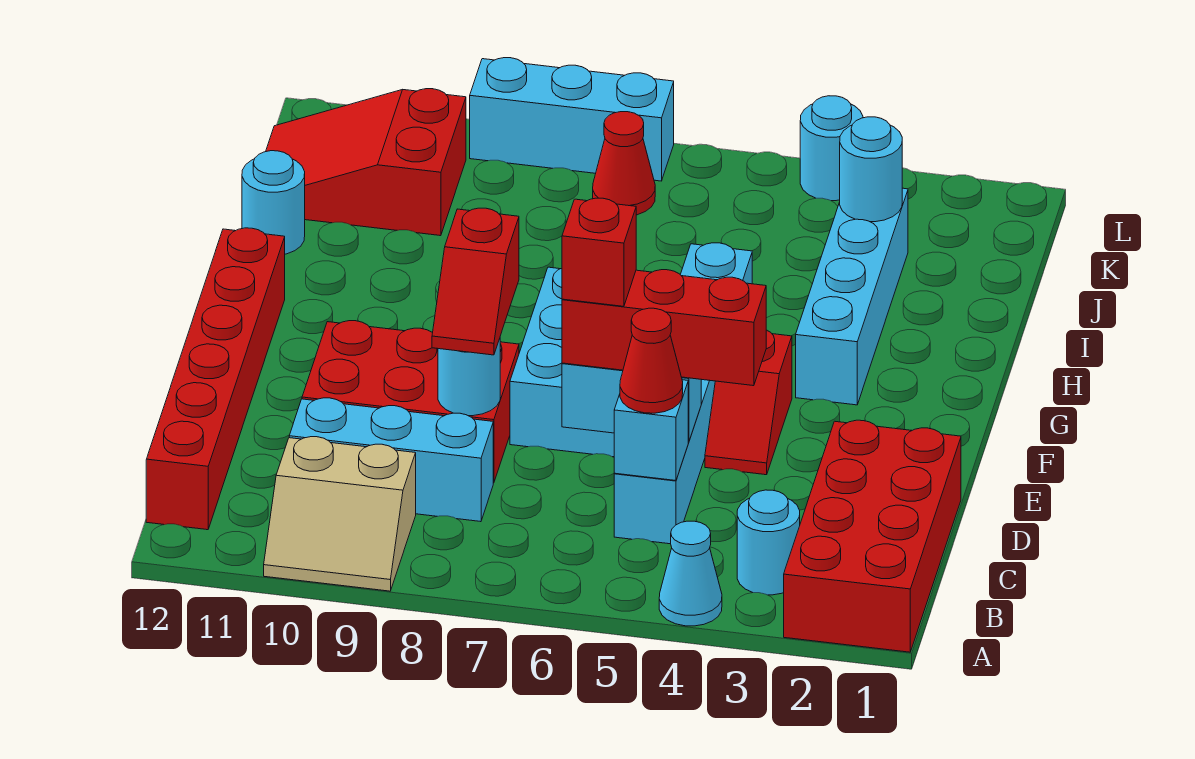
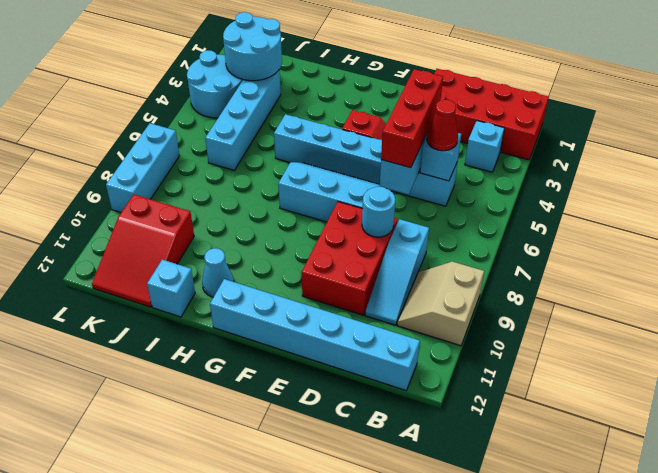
cyan cone A4 level 1 -> cyan cone H11 level 1
tan slope A9:B10 level 1 top B -> tan slope A9:B10 level 1 top A
cyan round brick B3 level 1 -> cyan brick B3 level 1
red brick B12:G12 level 1 -> cyan brick B12:G12 level 1
cyan brick C8:C10 level 1 -> cyan slope C8:C10 level 1 top 8
red brick D6 level 4 -> none
red slope D8:E8 level 3 top E -> none
cyan brick G3:J3 level 1 -> cyan brick J3:J6 level 1
cyan round brick I12 level 1 -> cyan brick I12 level 1
cyan round brick J3 level 2 -> cyan round brick J2:K3 level 2
red cone K7 level 1 -> none
cyan round brick L4 level 1 -> cyan round brick K3:L4 level 1

